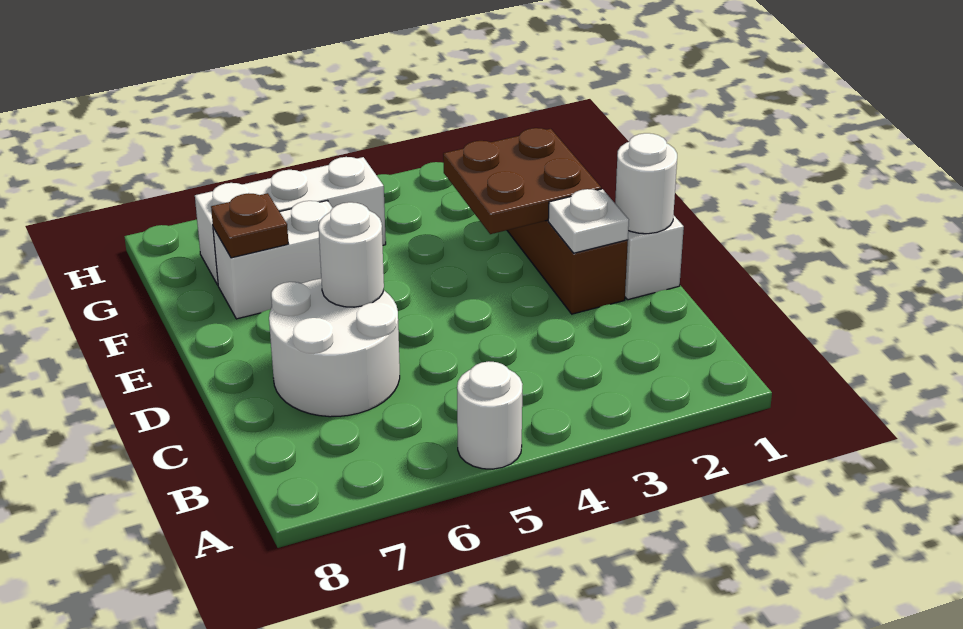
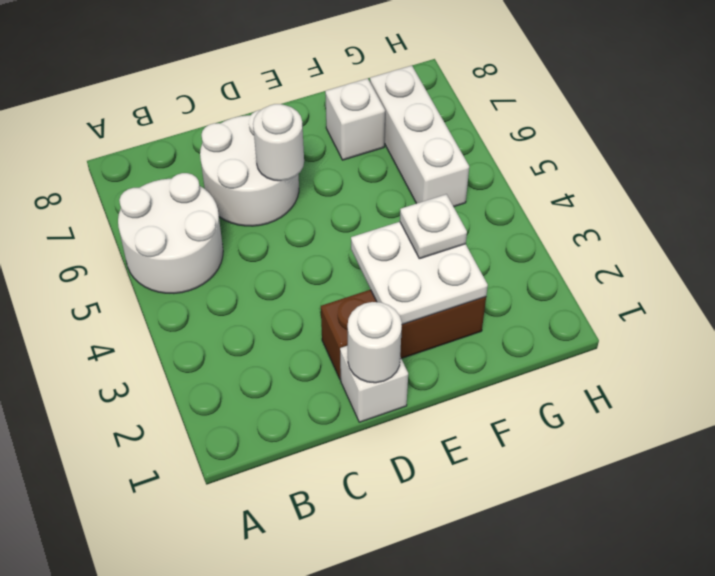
white round brick A5 level 1 -> white round brick A5:B6 level 1
white plate D2 level 2 -> white plate F3 level 3
brown plate E2:F3 level 2 -> white plate E2:F3 level 2
white brick F6:F7 level 1 -> white brick F7 level 1
brown plate F7 level 2 -> none

